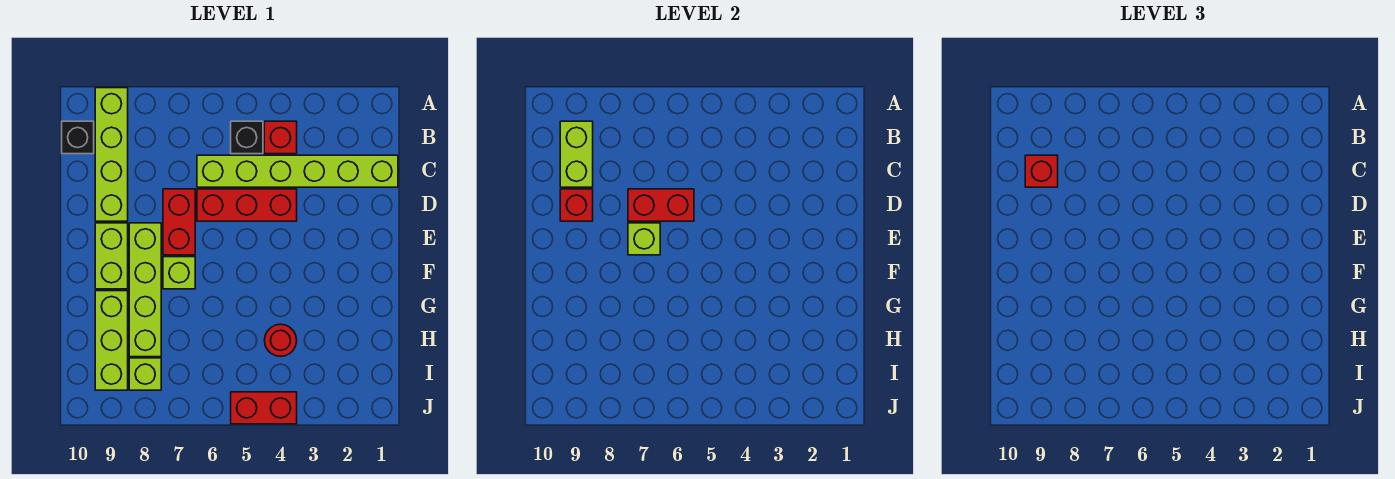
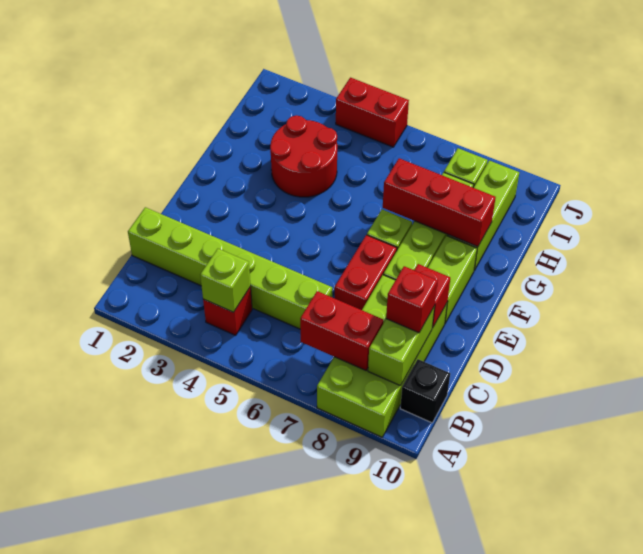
lime brick A9:D9 level 1 -> lime brick A8:D9 level 1
black brick B5 level 1 -> none
red brick D4:D6 level 1 -> red brick G7:G9 level 2
red brick D6:D7 level 2 -> red brick B7:B8 level 2
lime brick E7 level 2 -> lime brick B4 level 2
red round brick H4 level 1 -> red round brick G3:H4 level 1

